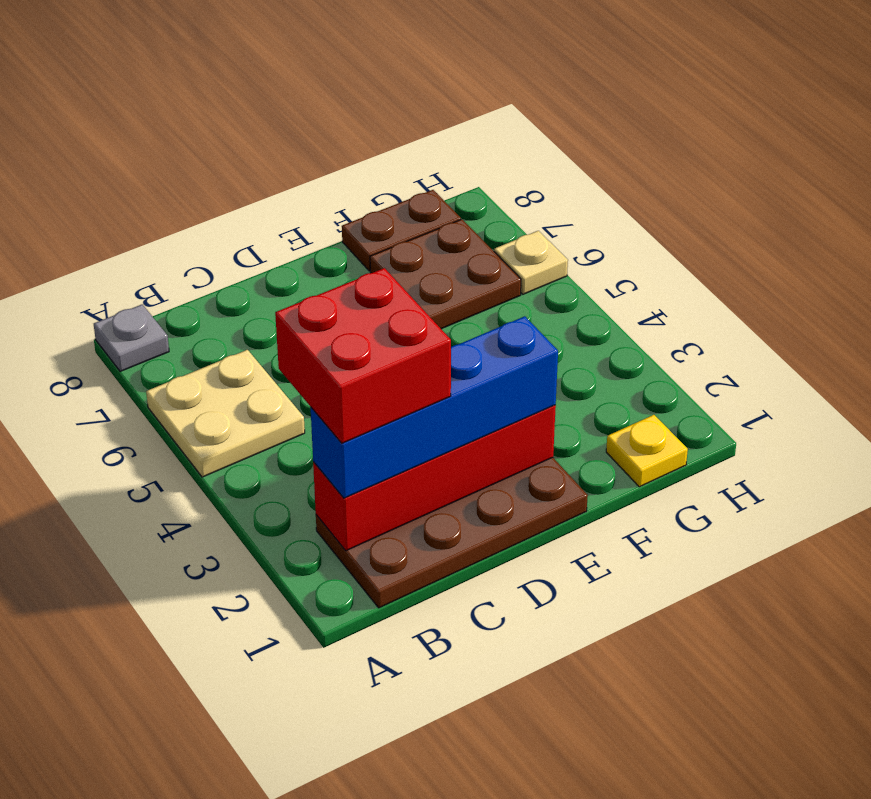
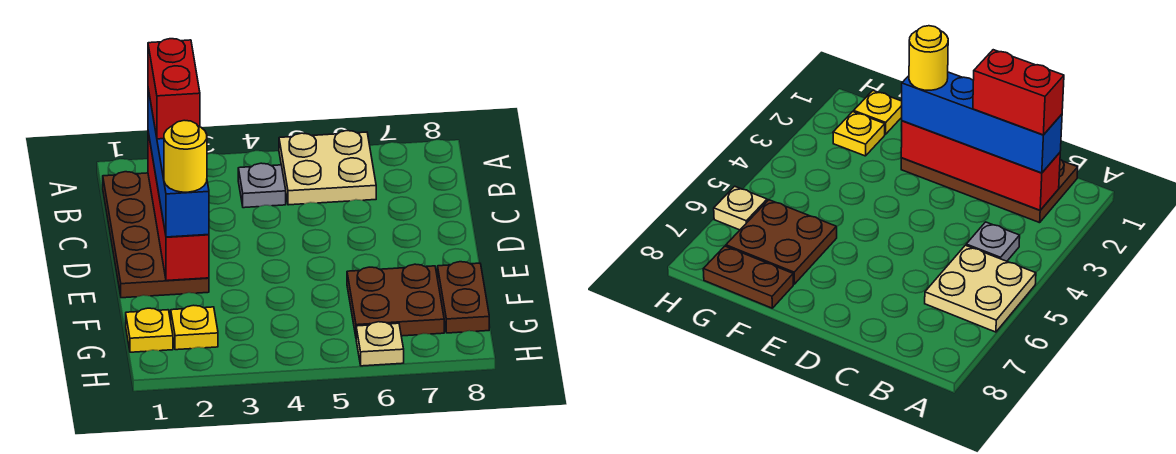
grey plate A8 level 1 -> grey plate B4 level 1
red brick B2:C3 level 4 -> red brick B2:C2 level 4
none -> yellow round brick E2 level 4
none -> yellow plate G2 level 1

